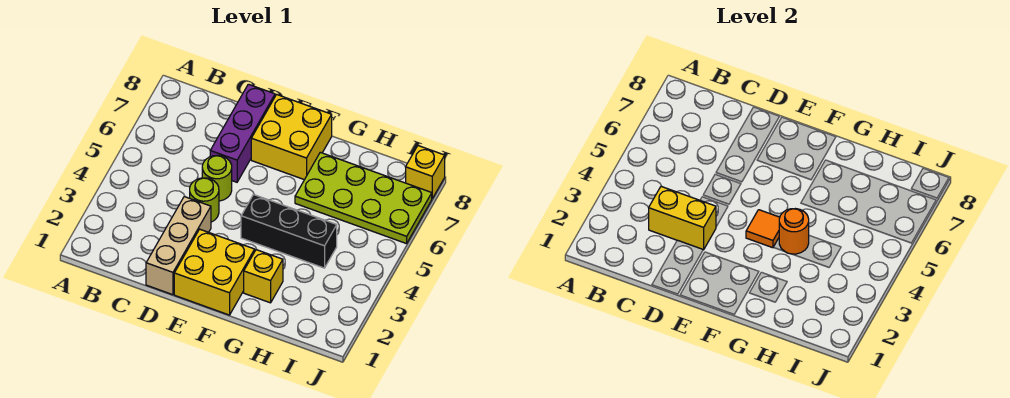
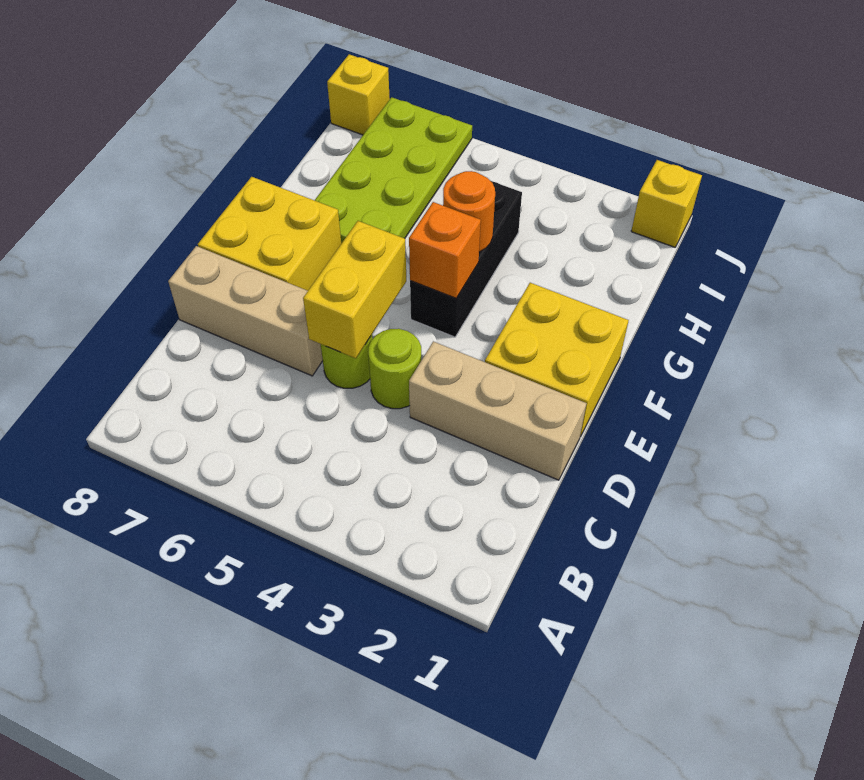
yellow brick C3:D3 level 2 -> yellow brick D5:E5 level 2
purple brick D6:D8 level 1 -> tan brick D6:D8 level 1
orange tile F4 level 2 -> orange brick F4 level 2
yellow brick G2 level 1 -> yellow brick J1 level 1

